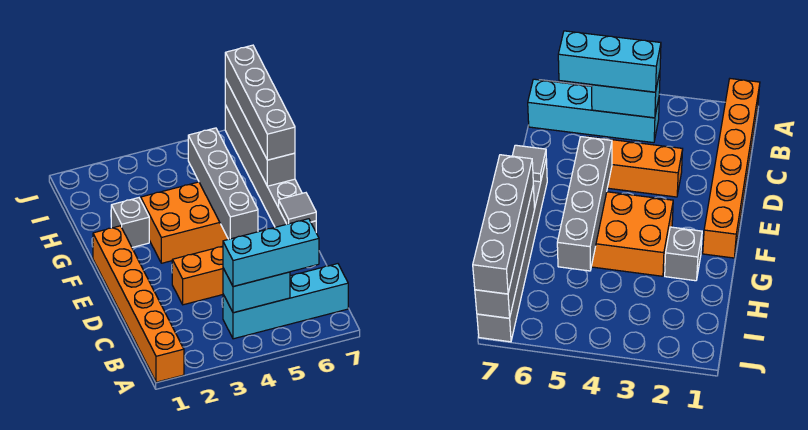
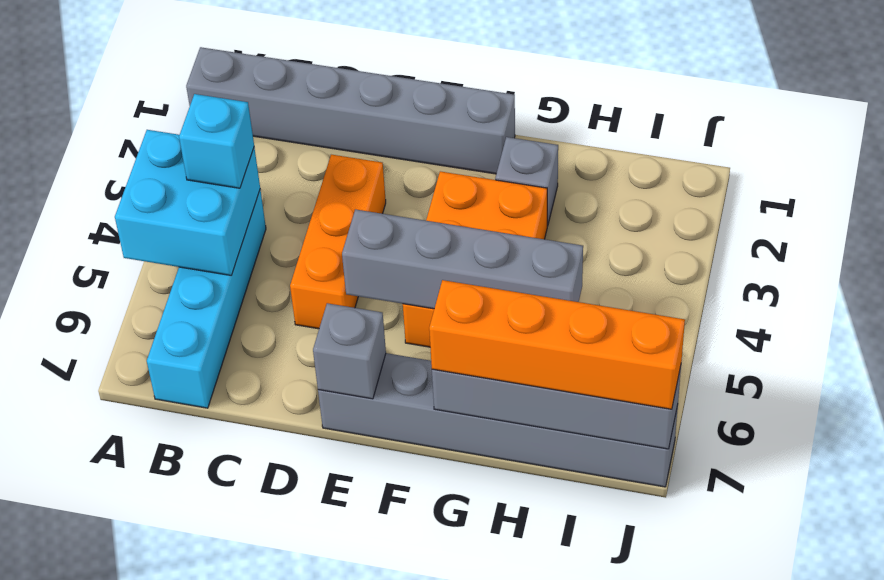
orange brick A1:F1 level 1 -> grey brick A1:F1 level 1
cyan brick B4:B5 level 2 -> cyan brick A4:B5 level 2
cyan brick B4:B6 level 3 -> cyan brick B4 level 3
grey tile E7 level 2 -> grey brick E7 level 2
grey brick G7:J7 level 3 -> orange brick G7:J7 level 3

